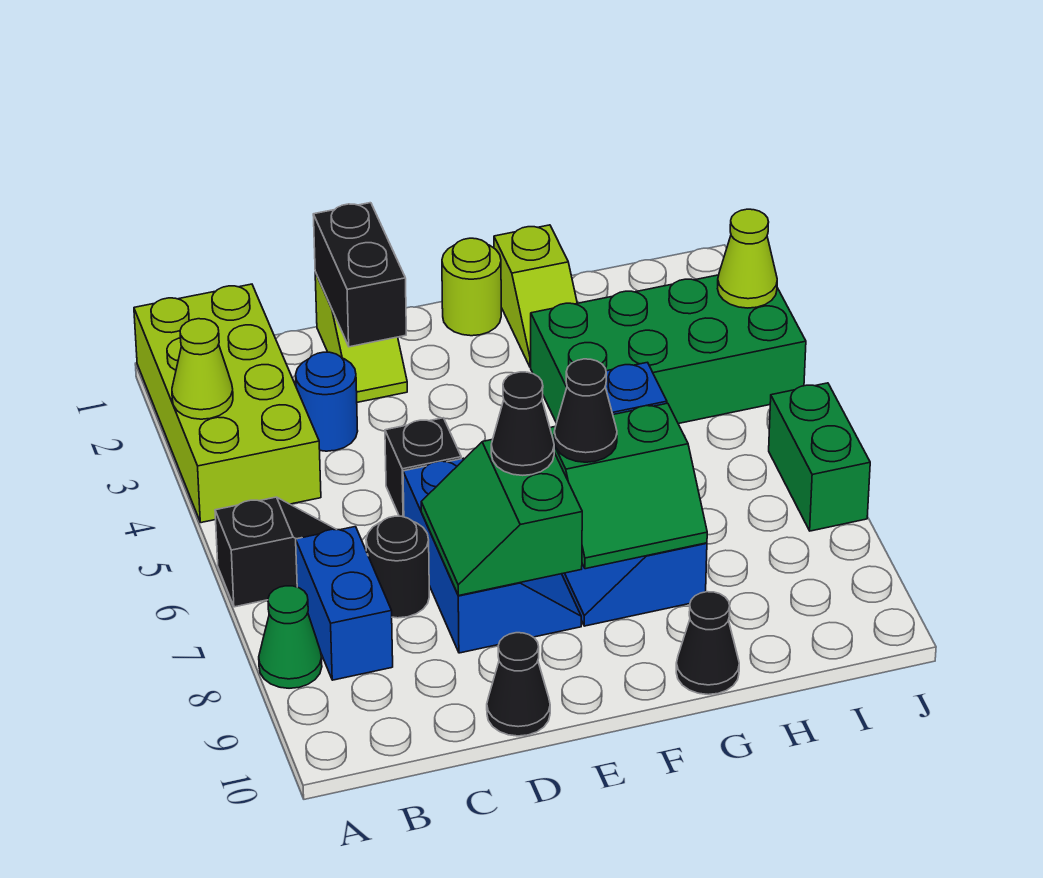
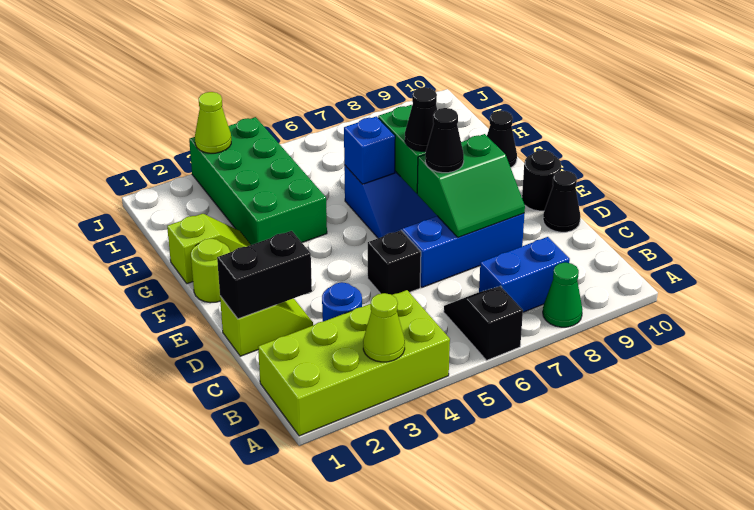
black round brick C7 level 1 -> black round brick E10 level 1
green brick J6:J7 level 1 -> none

